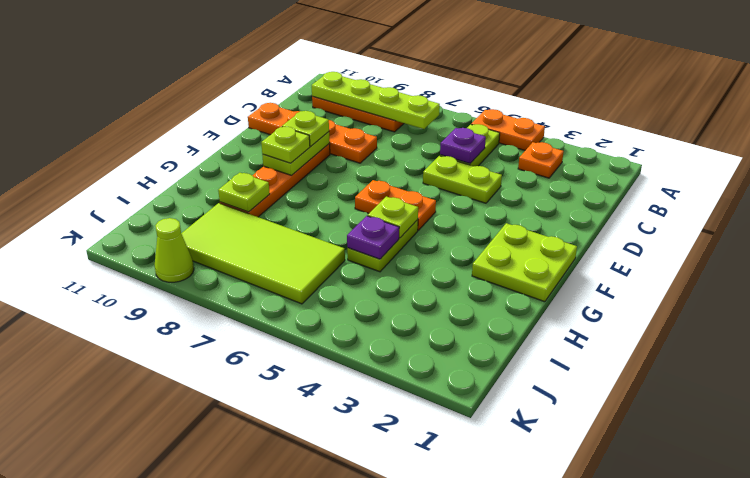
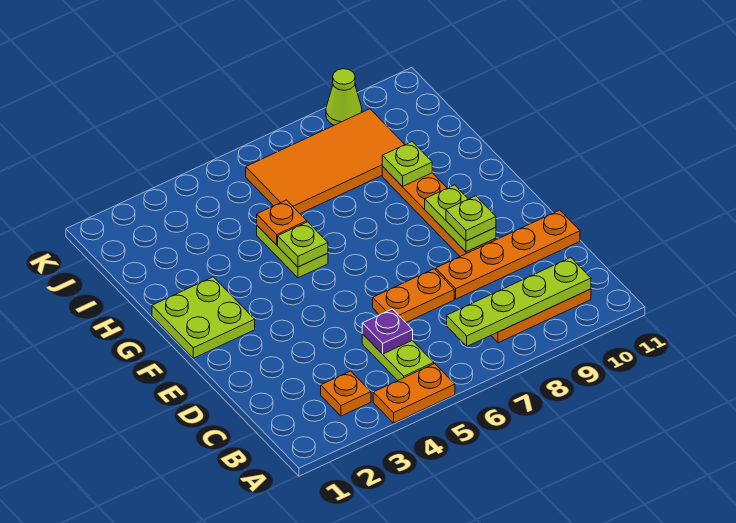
lime plate D4:D5 level 1 -> none
orange plate F5:F6 level 1 -> orange plate D6:D7 level 1
lime plate F9 level 3 -> none
purple plate H5 level 2 -> orange plate H5 level 2
lime tile I6:J9 level 1 -> orange tile I6:J9 level 1

